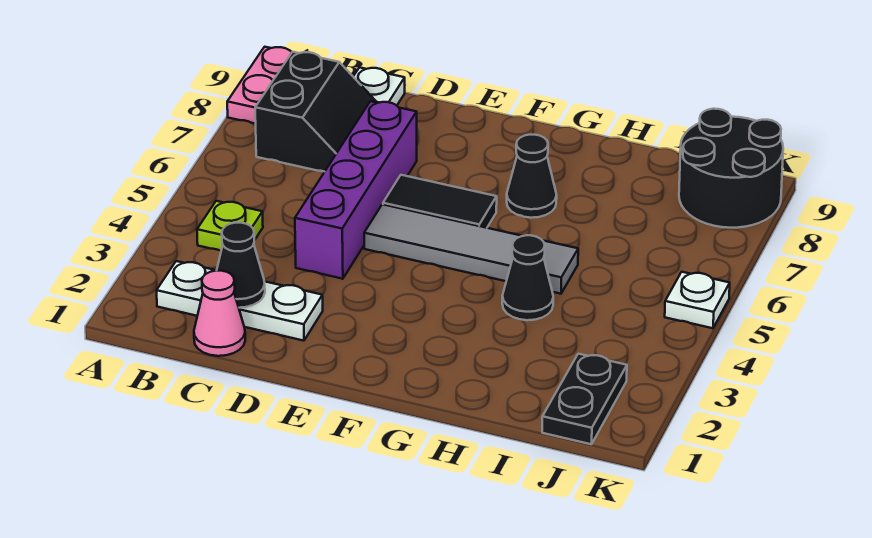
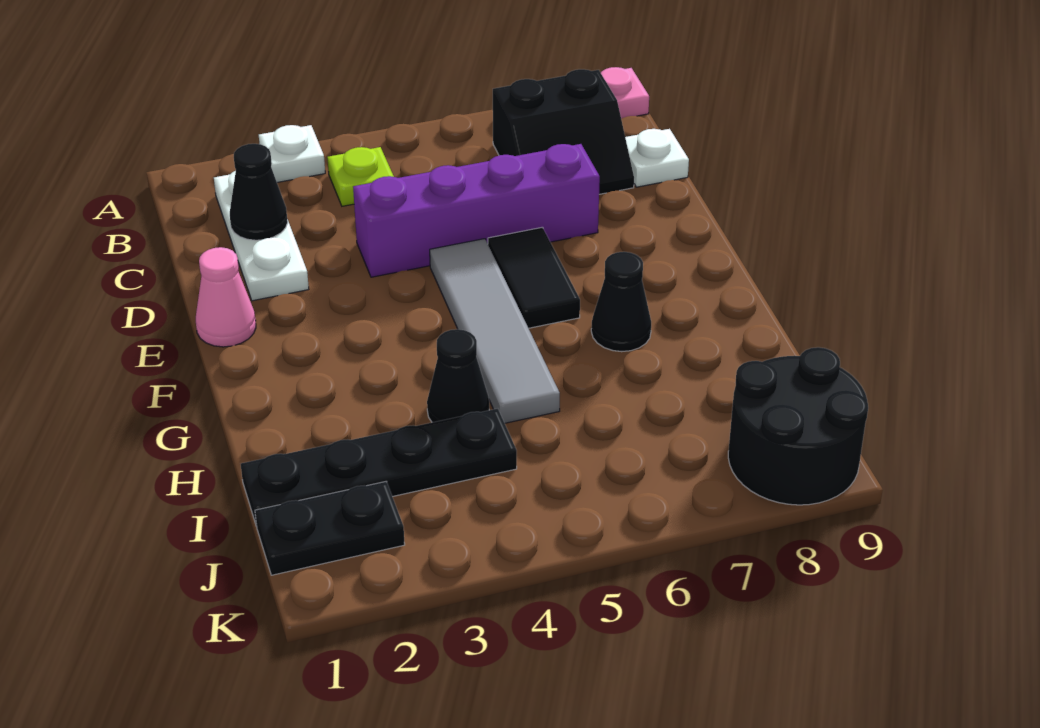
pink cone C1 level 1 -> pink cone E1 level 1
none -> black plate I1:I4 level 1
white plate K5 level 1 -> white plate A3 level 1

